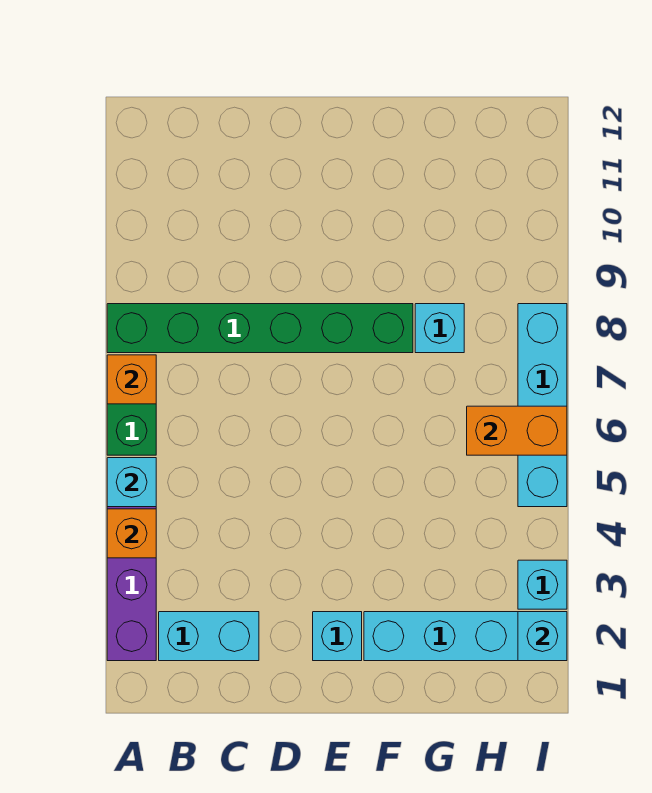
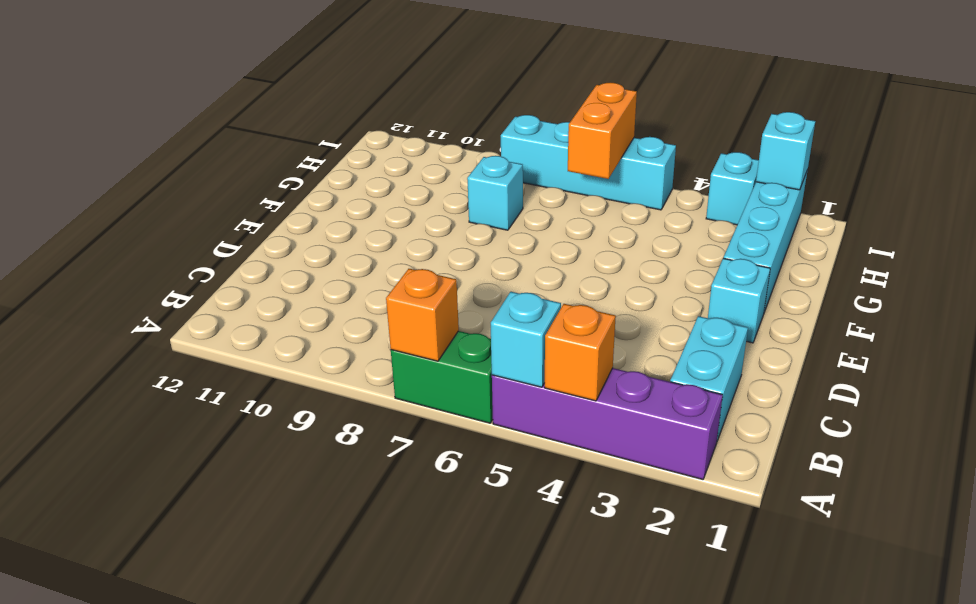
green brick A8:F8 level 1 -> none

